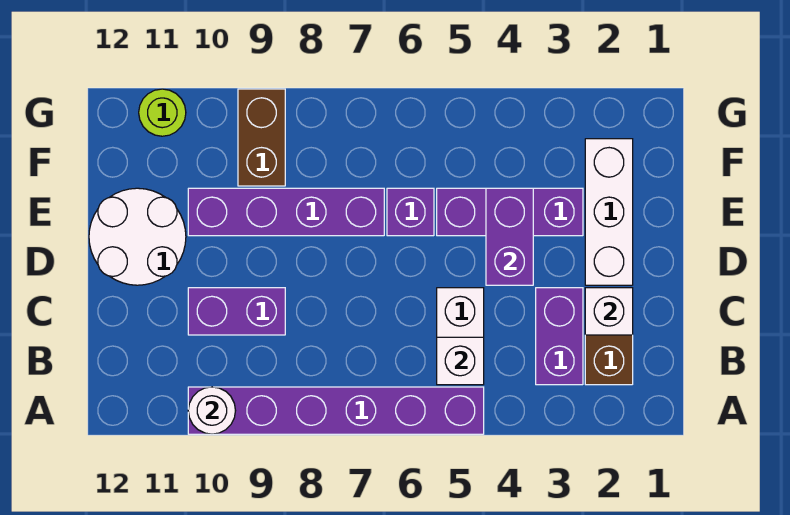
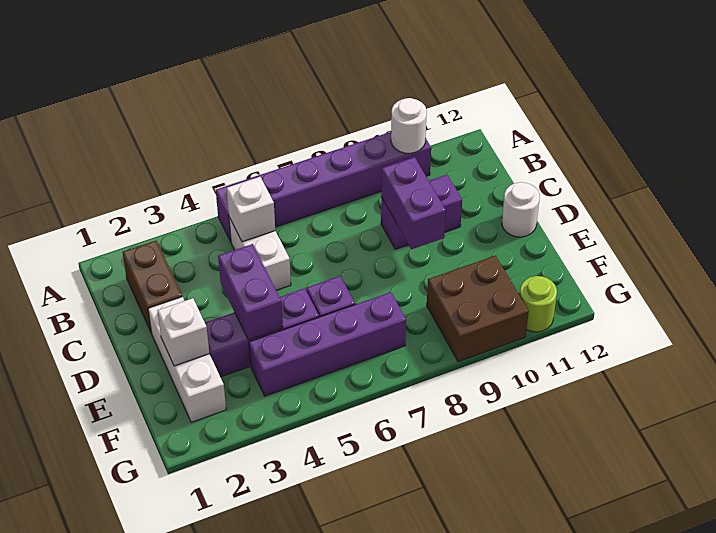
purple brick B3:C3 level 1 -> purple brick C9:D9 level 2
white brick C2 level 2 -> white brick E2 level 2
white round brick D11:E12 level 1 -> white round brick D12 level 1
purple brick E7:E10 level 1 -> purple brick F4:F7 level 1
brown brick F9:G9 level 1 -> brown brick F9:G10 level 1

